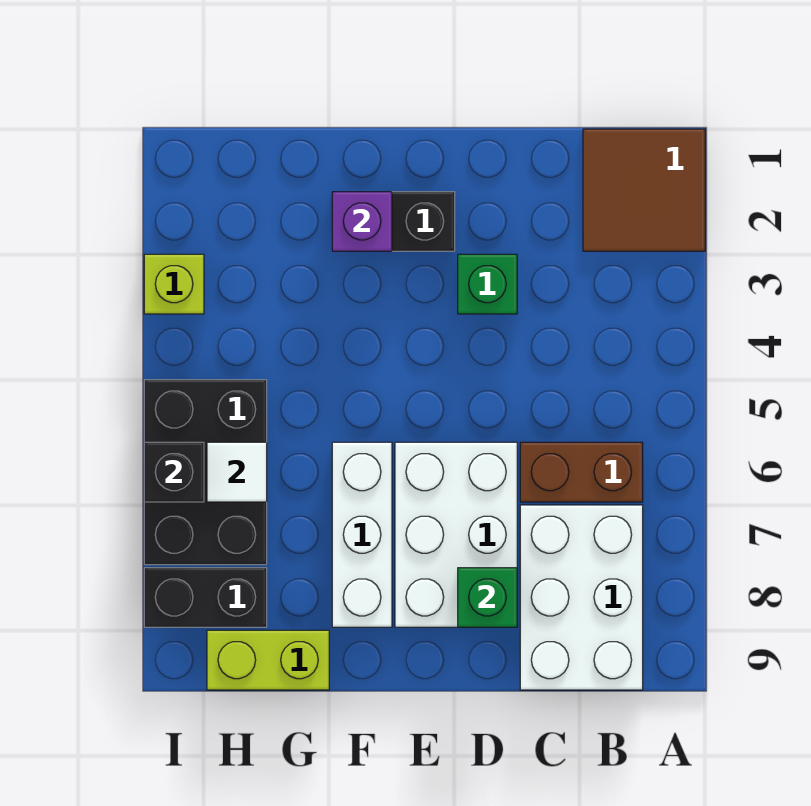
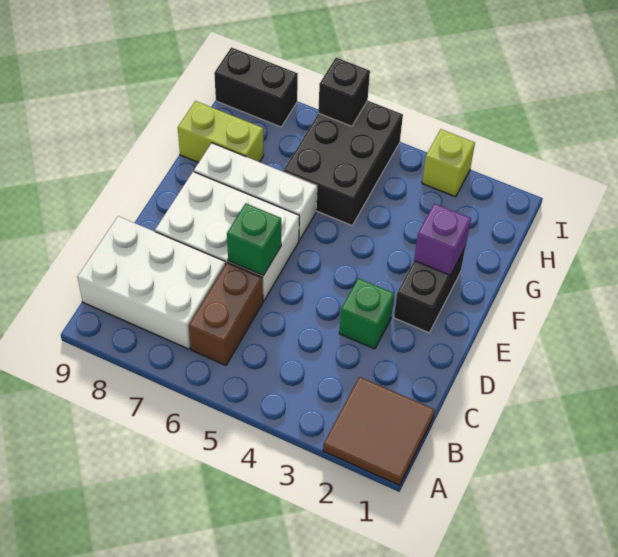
green brick D8 level 2 -> green brick D6 level 2
lime brick G9:H9 level 1 -> lime brick G8:G9 level 1
black brick H5:I7 level 1 -> black brick G5:I6 level 1
white tile H6 level 2 -> none
black brick H8:I8 level 1 -> black brick I8:I9 level 1

